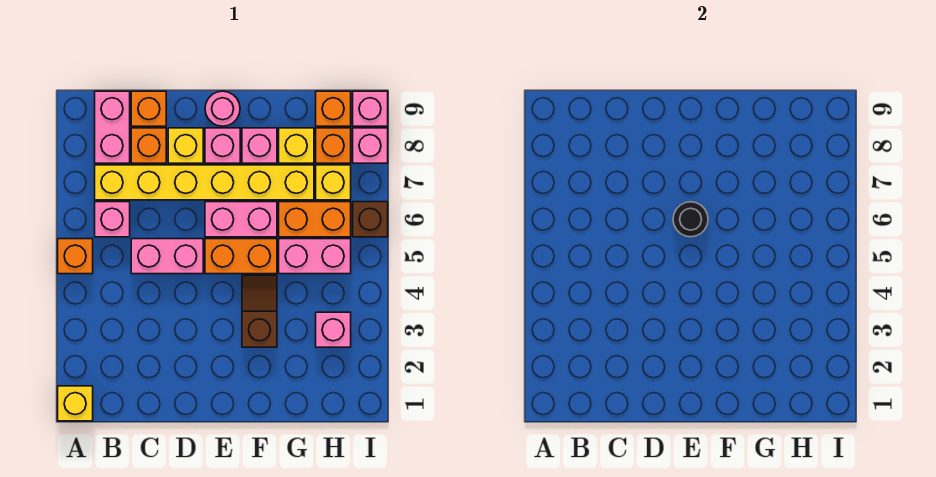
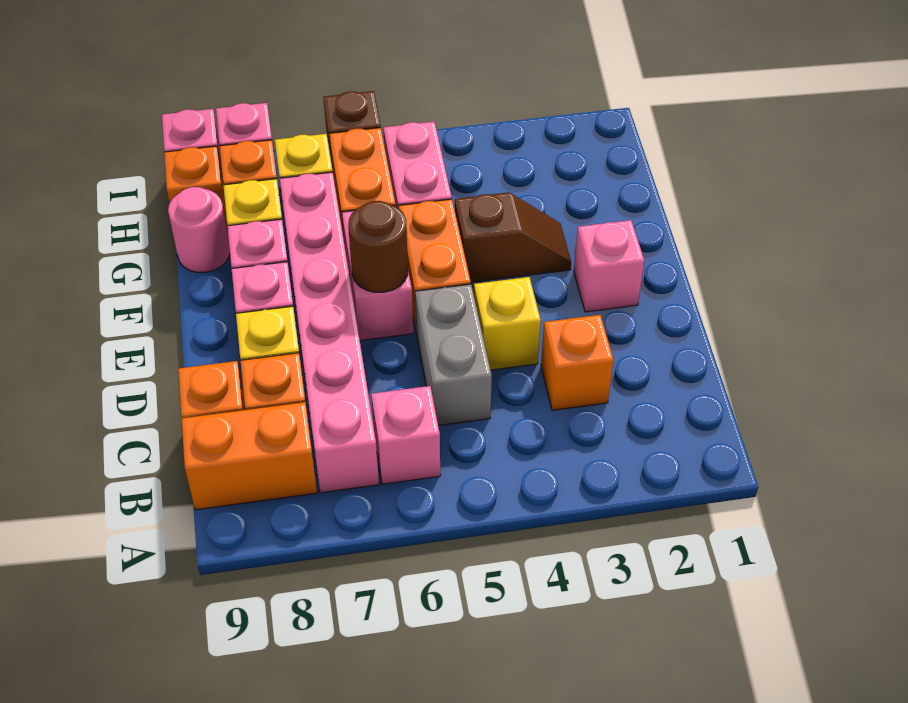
yellow brick A1 level 1 -> yellow brick D4 level 1
orange brick A5 level 1 -> orange brick C3 level 1
yellow brick B7:G7 level 1 -> pink brick B7:G7 level 1
pink brick B8:B9 level 1 -> orange brick B8:B9 level 1
pink brick C5:D5 level 1 -> grey brick C5:D5 level 1
black round brick E6 level 2 -> brown round brick E6 level 2
pink round brick E9 level 1 -> pink round brick G9 level 1
brown slope F3:F4 level 1 top 3 -> brown slope F3:F4 level 1 top 4
pink brick H3 level 1 -> pink brick E2 level 1

